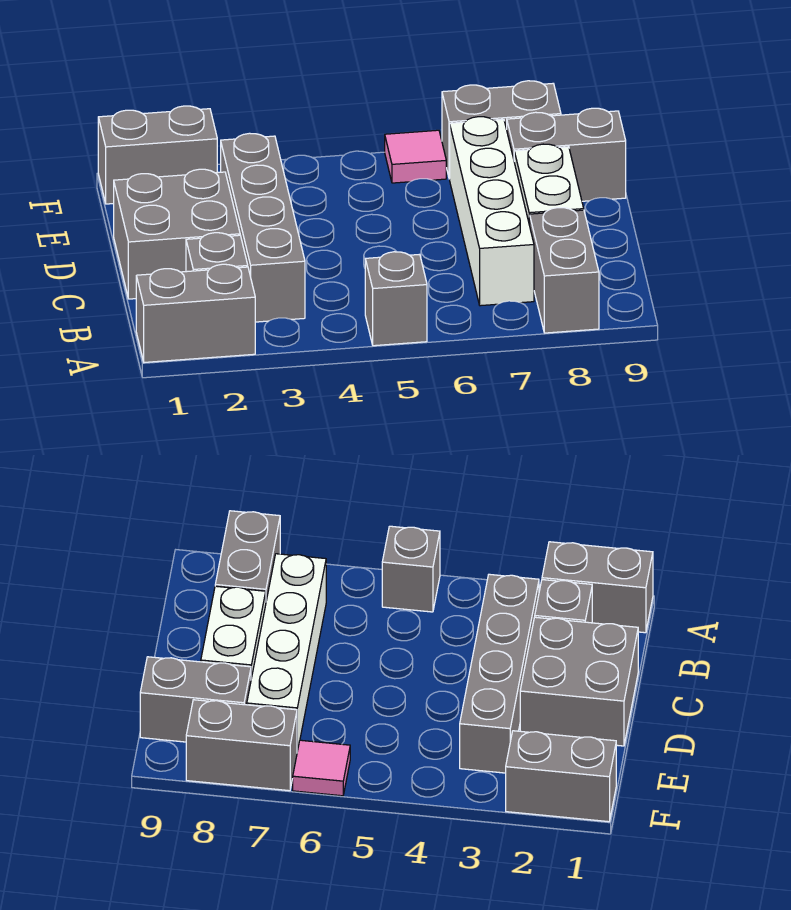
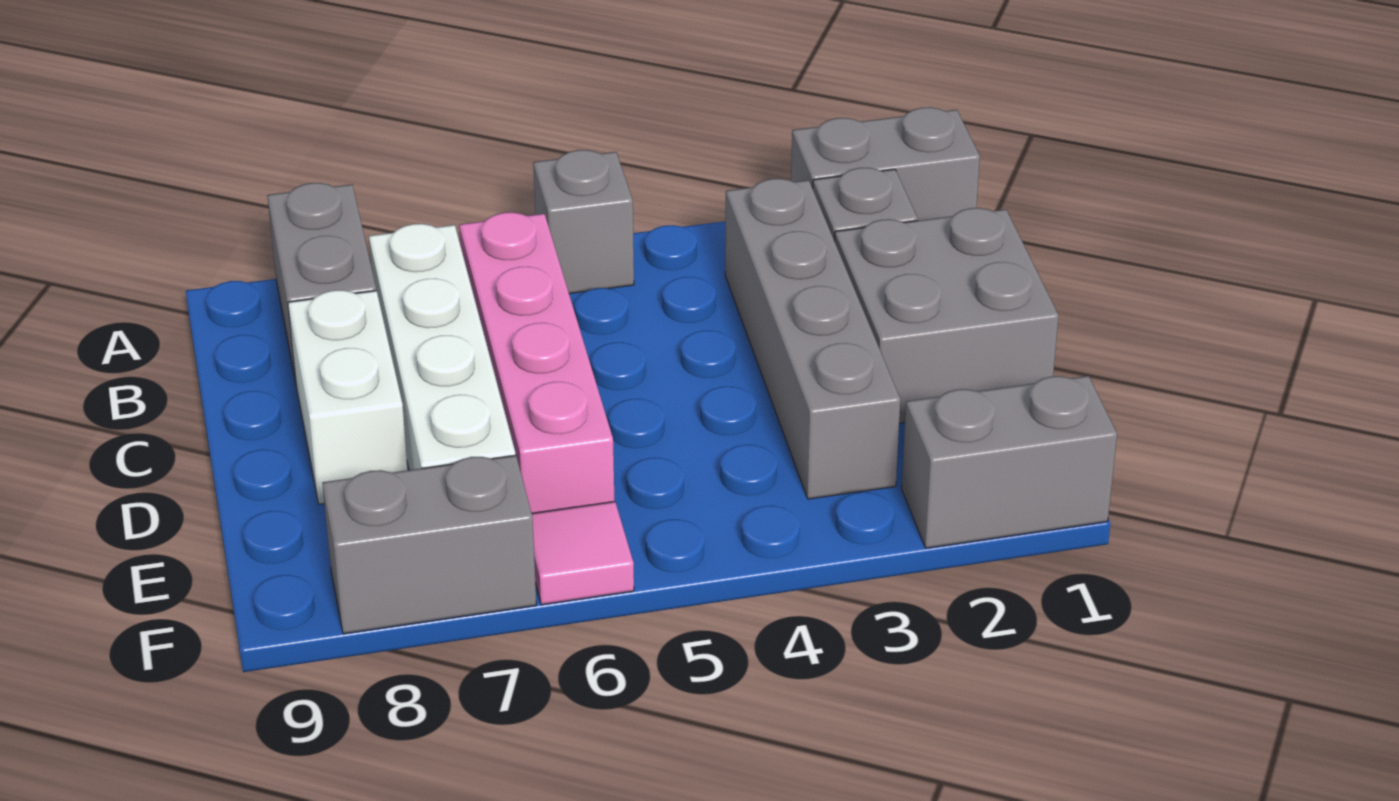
none -> pink brick B6:E6 level 1
grey brick E8:E9 level 1 -> none

